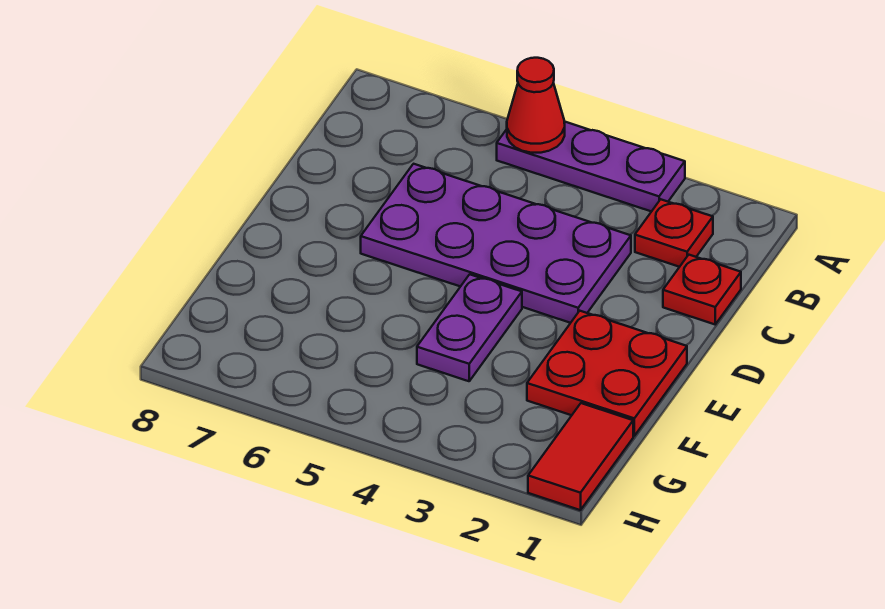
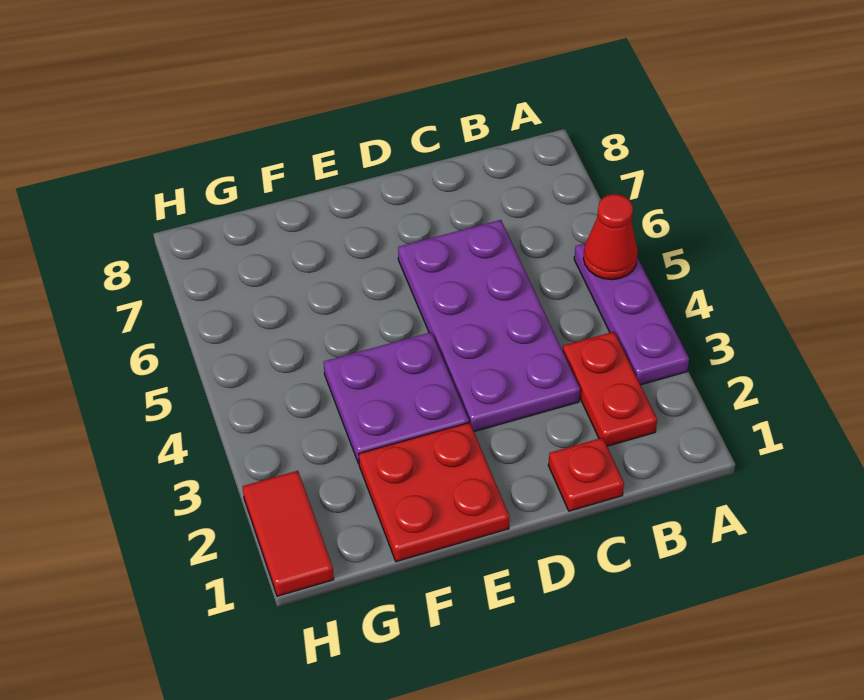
red plate B2 level 1 -> red plate B2:B3 level 1
purple plate E4:F4 level 1 -> purple plate E3:F4 level 1
red tile G1:H1 level 1 -> red tile H1:H2 level 1

